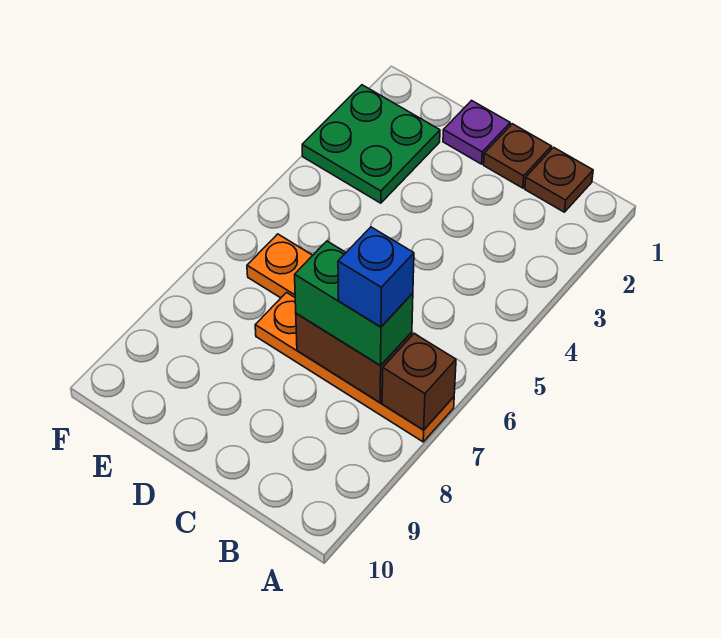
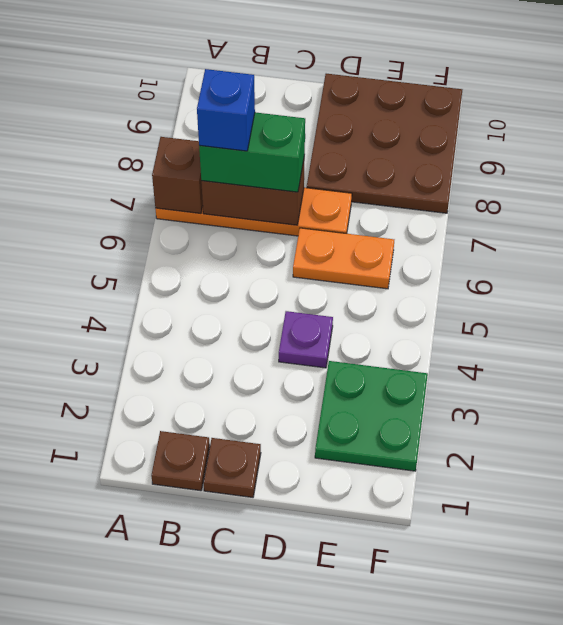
purple plate D1 level 1 -> purple plate D4 level 1
none -> brown plate D8:F10 level 1

